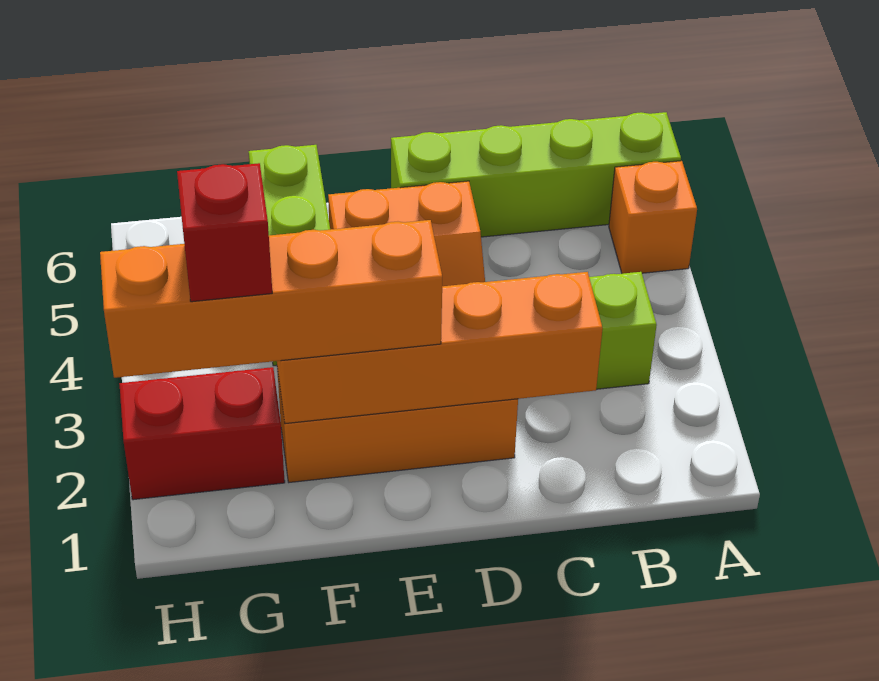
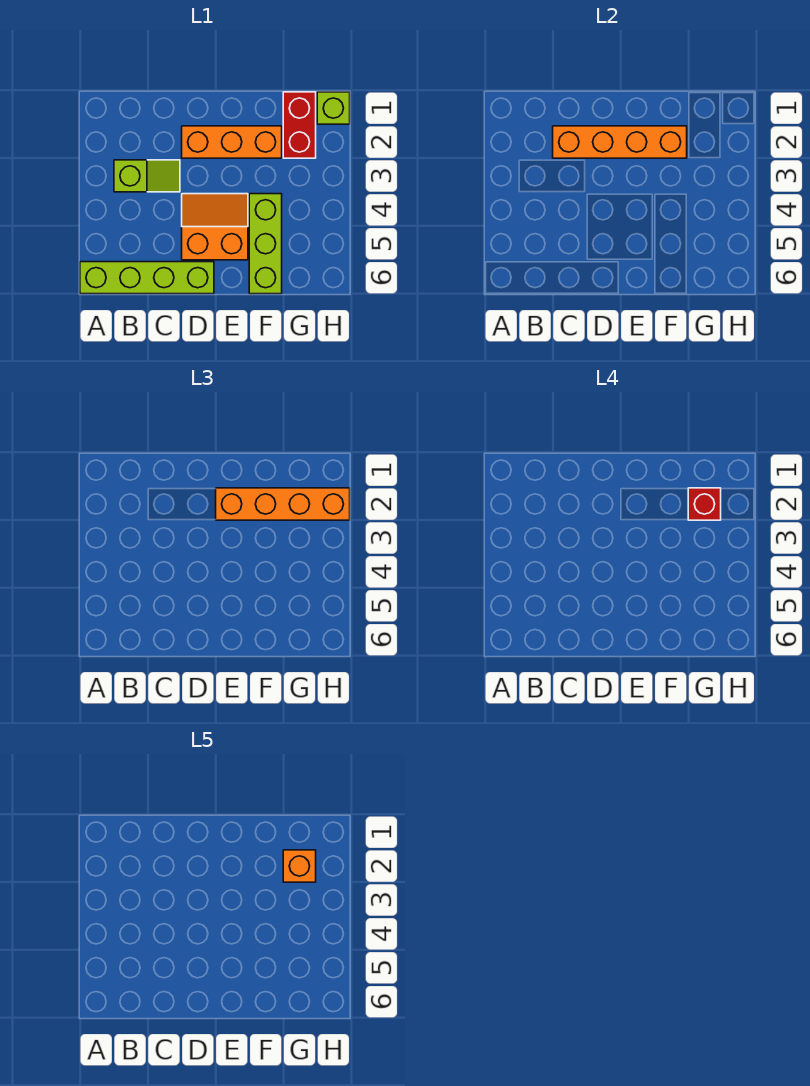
orange brick A5 level 1 -> orange brick G2 level 5
red brick G2:H2 level 1 -> red brick G1:G2 level 1
none -> lime brick H1 level 1

